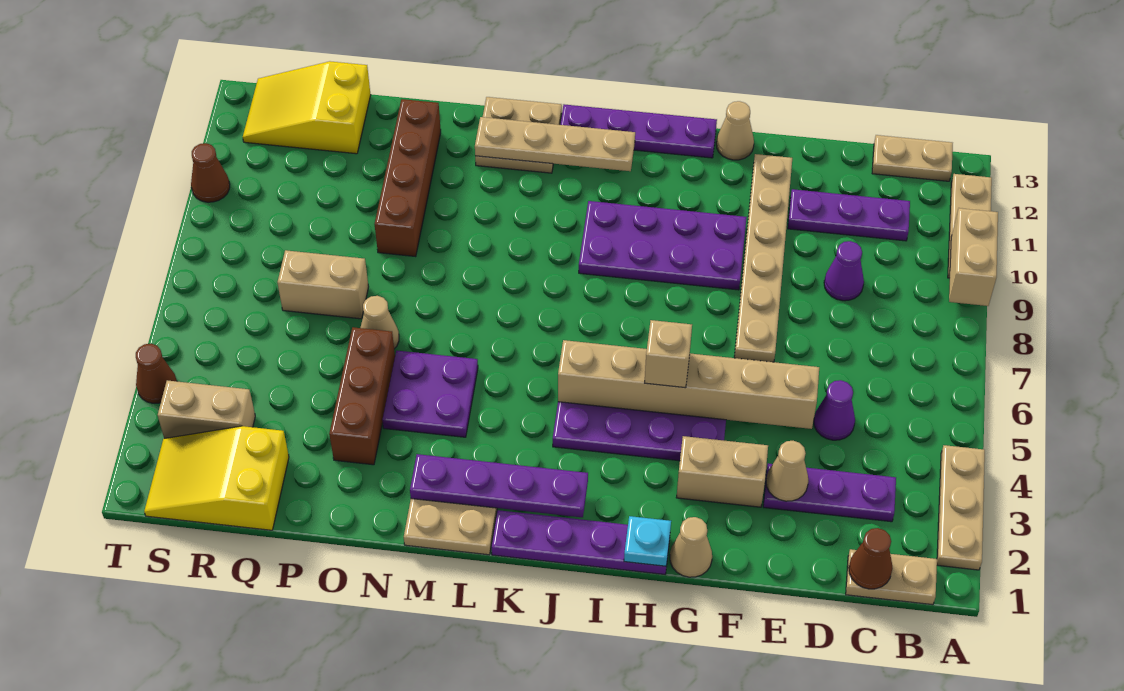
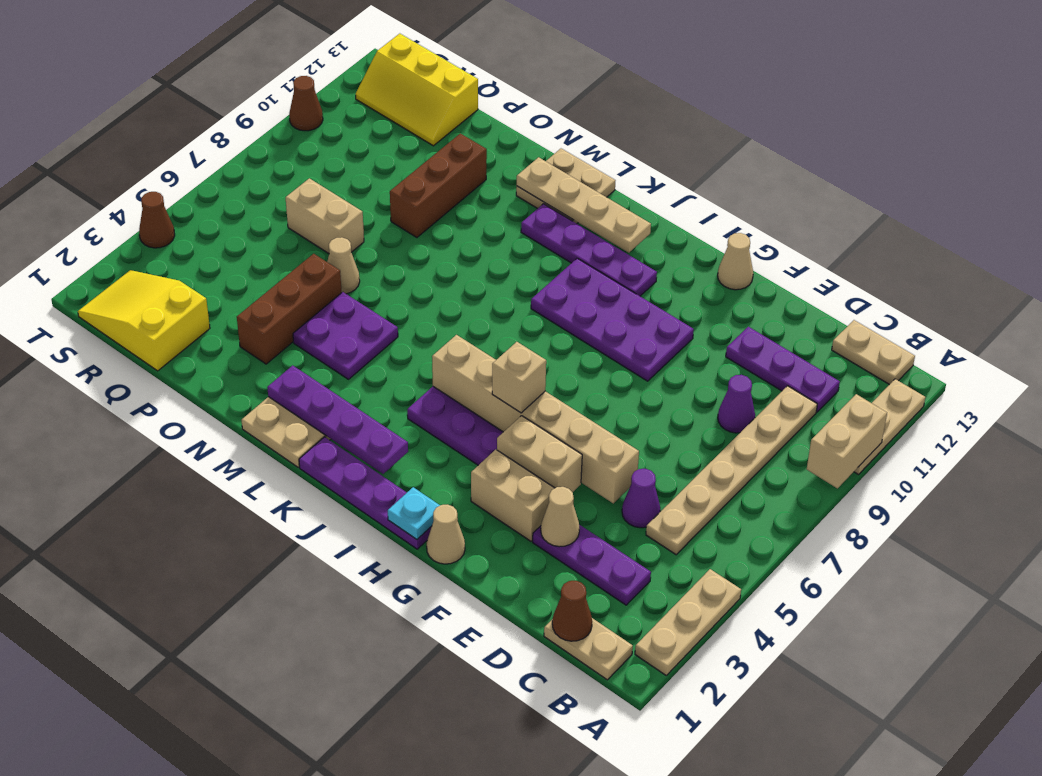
tan plate F7:F12 level 1 -> tan plate C5:C10 level 1
purple plate H13:K13 level 1 -> purple plate I11:L11 level 1
brown brick O9:O12 level 1 -> brown brick O9:O11 level 1
yellow slope Q12:S13 level 1 top Q -> yellow slope Q12:S13 level 1 top 13
tan brick R3:S3 level 1 -> tan brick F4:G4 level 2

